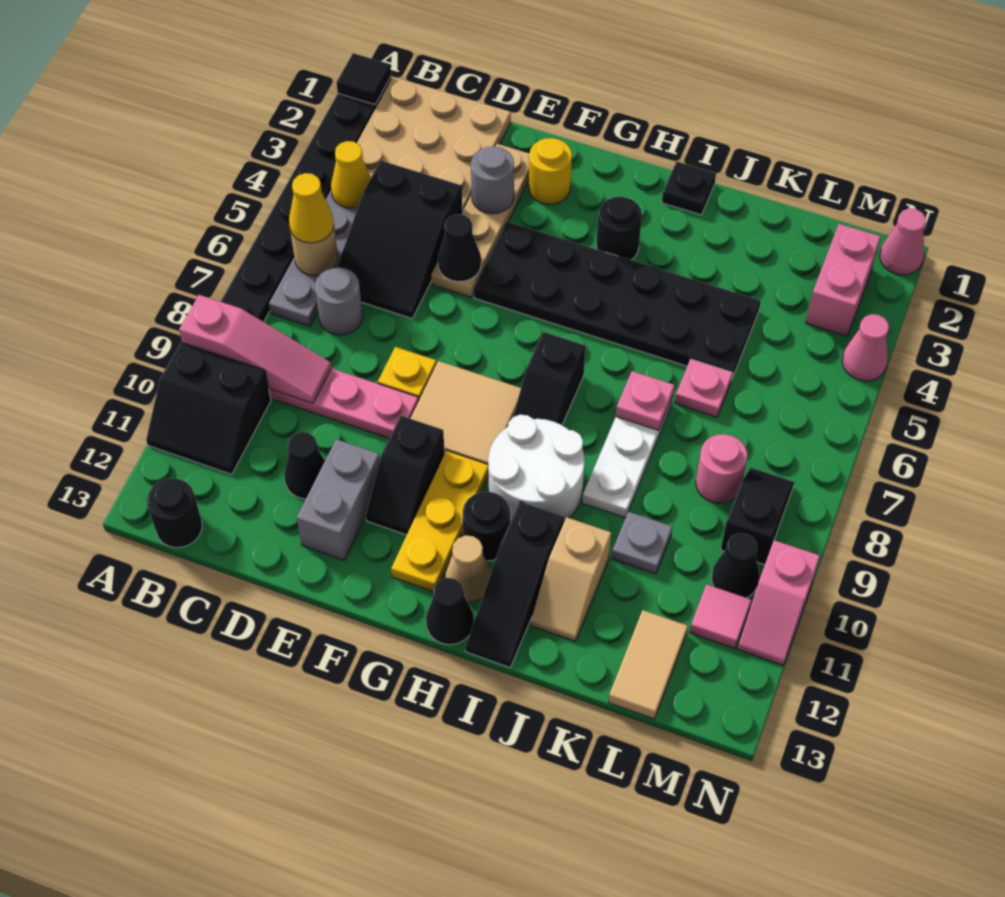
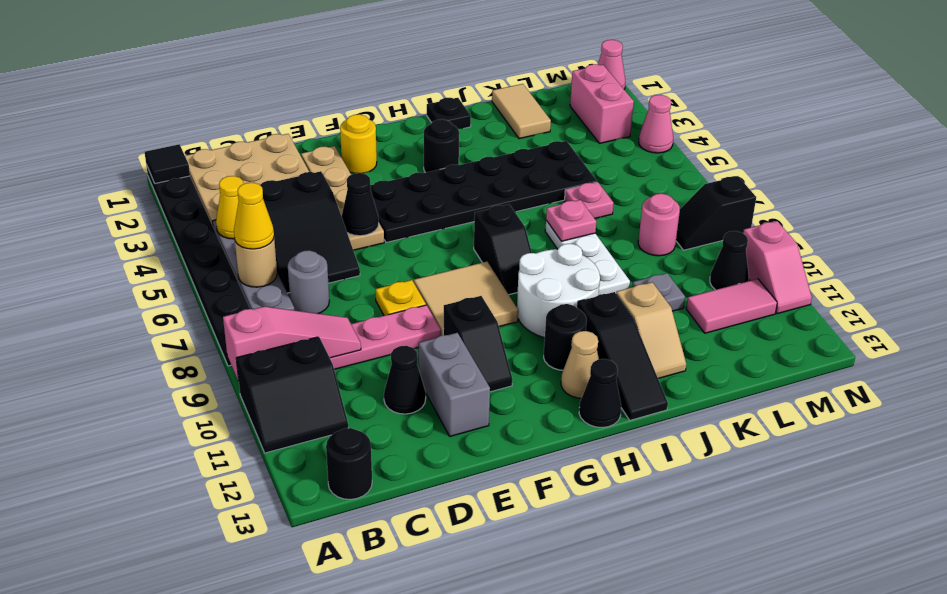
grey round brick E3 level 2 -> none
yellow plate G10:G12 level 1 -> none
tan tile L12:L13 level 1 -> tan tile K1:K2 level 1
black slope M8:M9 level 1 top 9 -> black slope M8:N8 level 1 top N
pink tile M11 level 1 -> pink tile L11:M11 level 1

